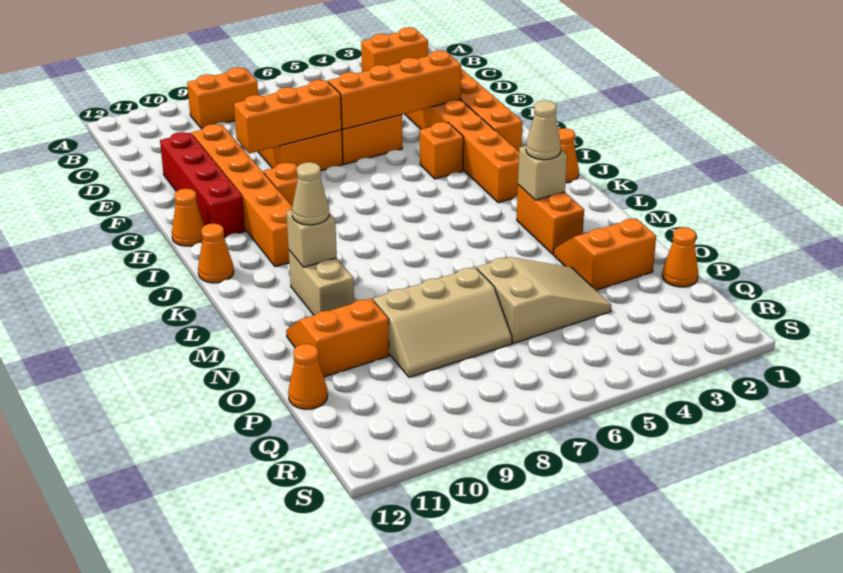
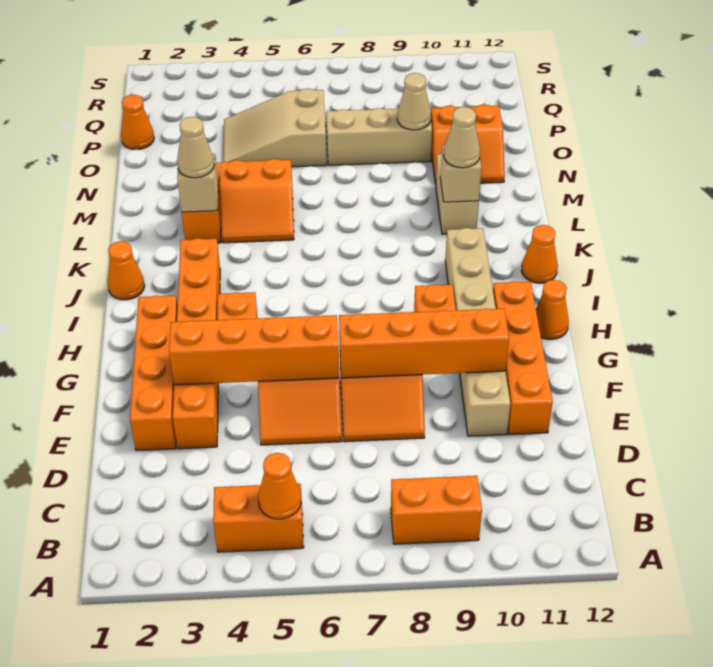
orange brick B2:B3 level 1 -> orange brick B4:B5 level 1
orange brick E10:J10 level 1 -> tan brick E10:J10 level 1
red brick E11:H11 level 1 -> orange brick E11:H11 level 1
orange brick F7:F9 level 2 -> orange brick F7:F10 level 2
orange slope N2:O3 level 1 top O -> orange slope L4:M5 level 1 top M
none -> tan cone O9 level 2
orange cone P12 level 1 -> orange cone B5 level 2

